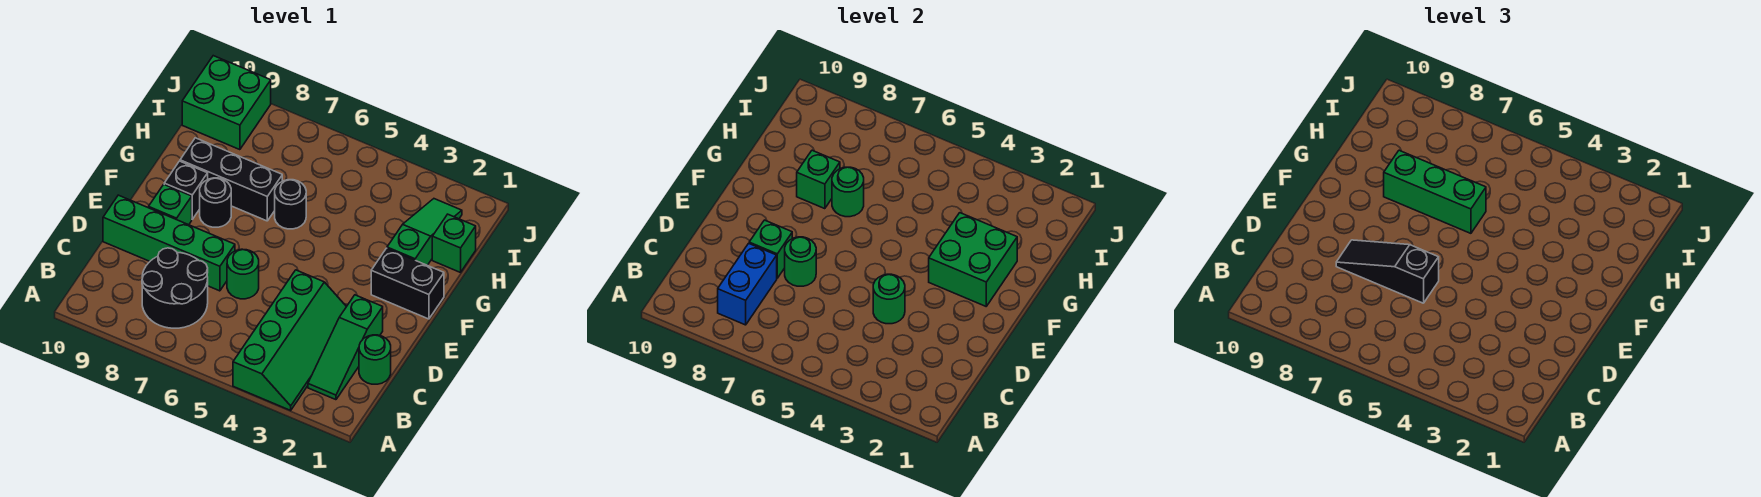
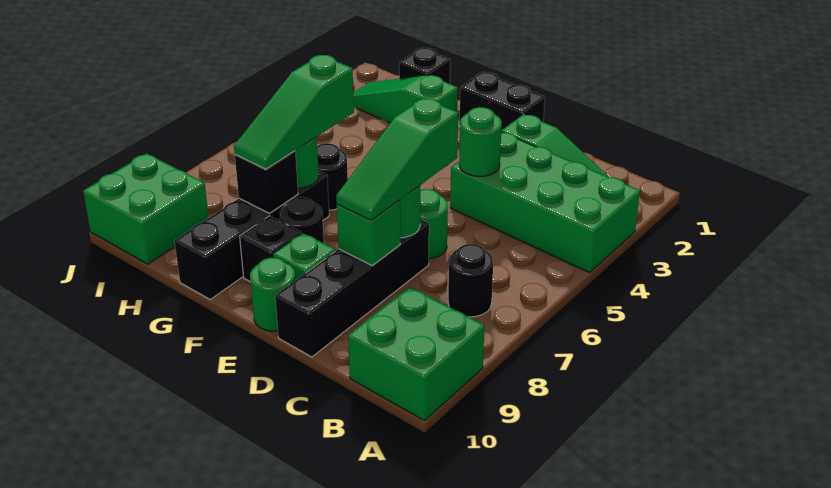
green slope A3:D4 level 1 top 4 -> green brick A3:D4 level 1
black round brick B7:C8 level 1 -> black round brick B7 level 1
blue brick B8:C8 level 2 -> none
green round brick C1 level 1 -> green round brick E10 level 1
black slope D6:D8 level 3 top 6 -> green slope D6:D8 level 3 top 6
green brick D7:D10 level 1 -> black brick D7:D10 level 1
black brick F1:F2 level 1 -> black brick E1:F1 level 1
green brick F2:G3 level 2 -> green brick A9:B10 level 1
green brick G6:G8 level 3 -> green slope G6:G8 level 3 top 6
black brick G7:G9 level 1 -> black brick G7:G10 level 1
green brick G8 level 2 -> black brick G8 level 2
green brick H1 level 1 -> black brick H1 level 1

